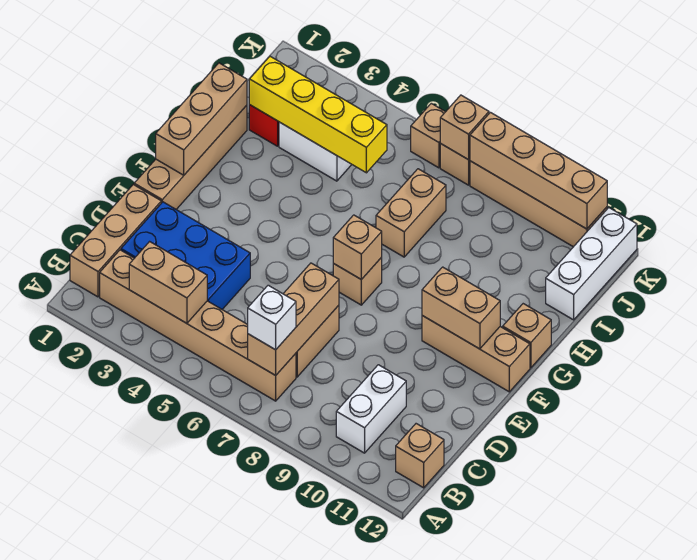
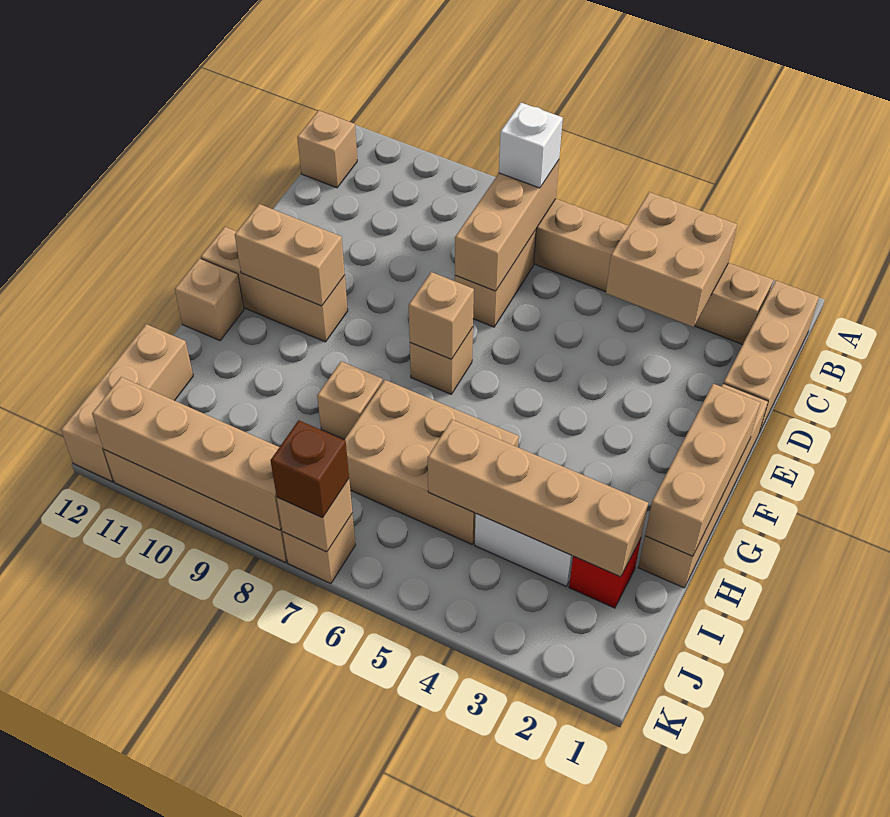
tan brick B3:B4 level 2 -> tan brick B3:C4 level 2
white brick B10:C10 level 1 -> none
blue brick C2:D4 level 1 -> none
tan brick H7:I7 level 1 -> tan brick H5:I7 level 1
yellow brick I2:I5 level 2 -> tan brick I2:I5 level 2
white brick I12:K12 level 1 -> tan brick I12:K12 level 1
tan brick K6 level 1 -> tan brick H8 level 1
none -> brown brick K7 level 3

